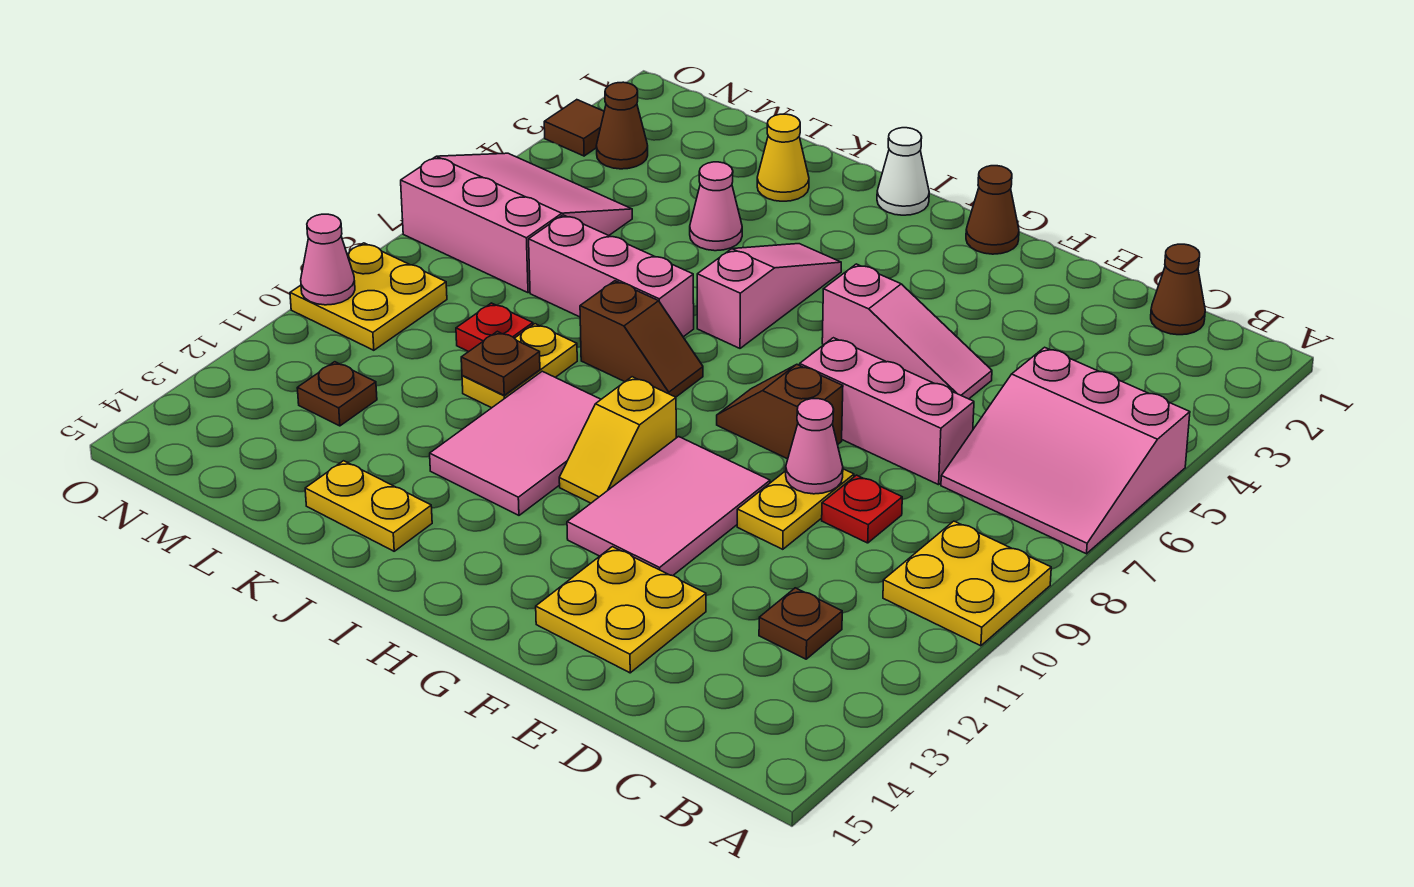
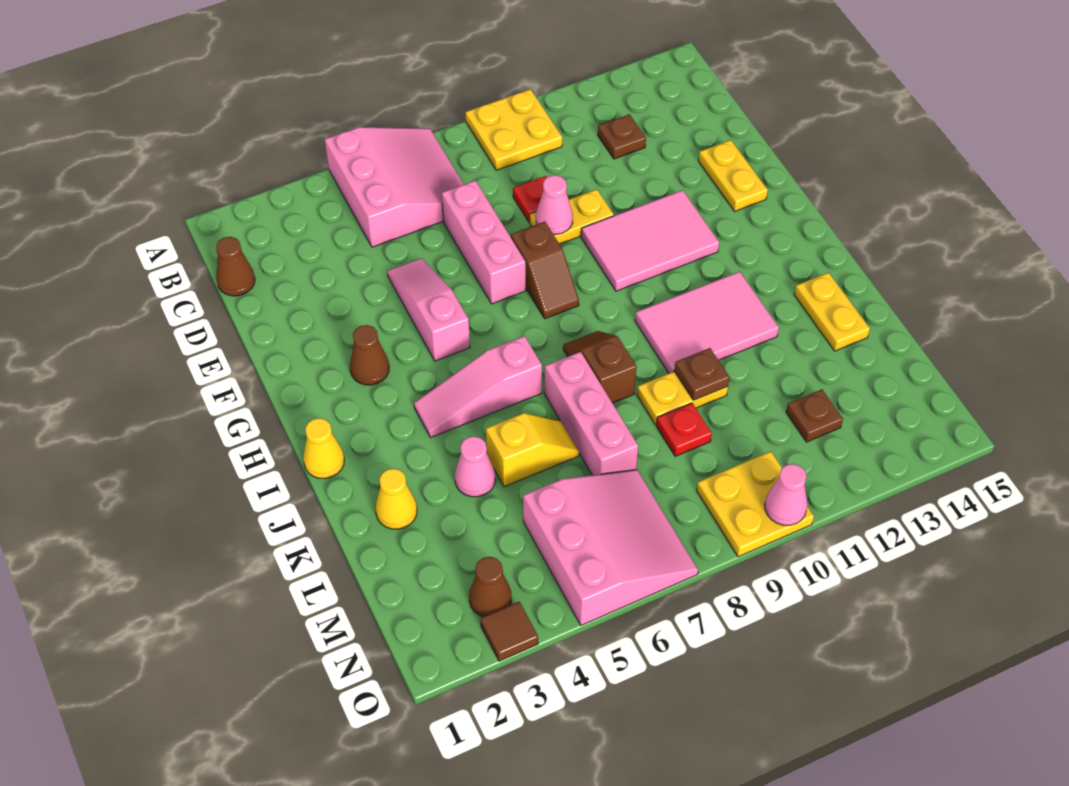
yellow plate E13:F14 level 1 -> yellow plate E14:F14 level 1
brown cone G1 level 1 -> brown cone G3 level 1
yellow slope H10:H11 level 1 top 10 -> yellow slope K5:K6 level 1 top 5
white cone I1 level 1 -> yellow cone I1 level 1
pink slope M5:O7 level 1 top 7 -> pink slope M5:O7 level 1 top 5

